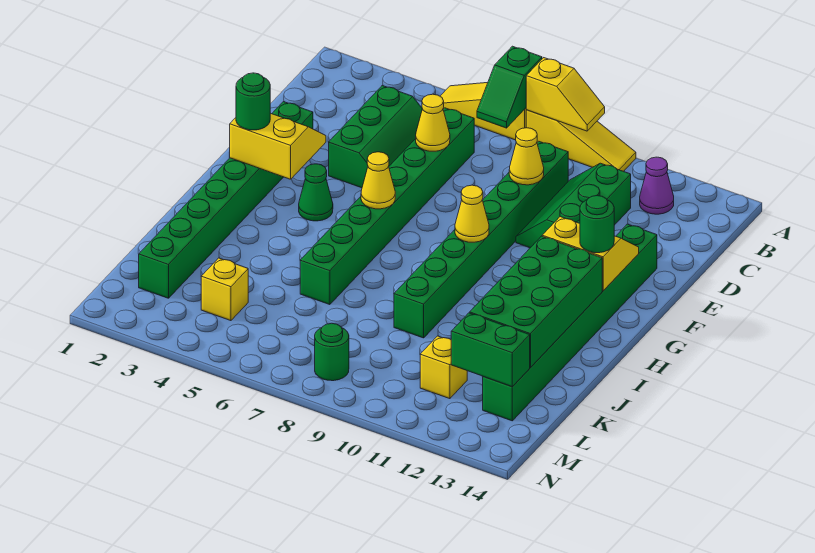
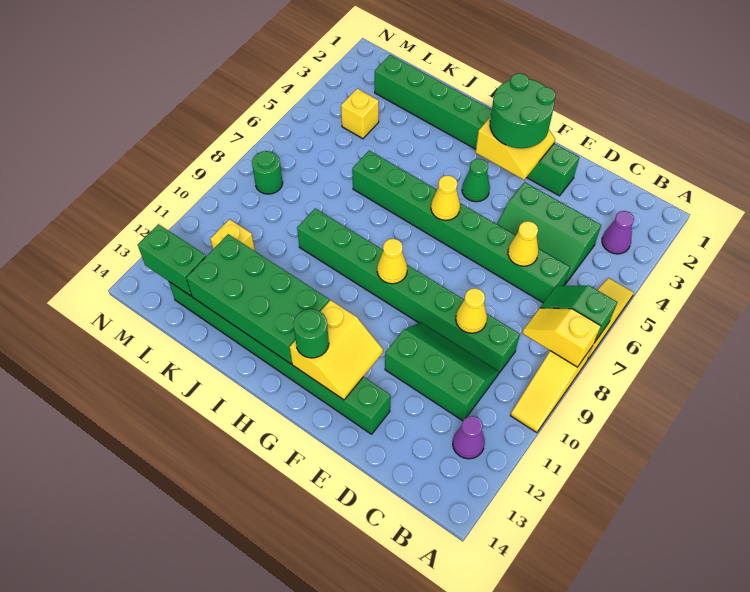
yellow slope A8:A9 level 2 top 8 -> yellow slope A8:B8 level 2 top A
none -> purple cone B3 level 1
green round brick G2 level 3 -> green round brick F2:G3 level 3
green brick L12:L13 level 2 -> green brick L13:M13 level 2

